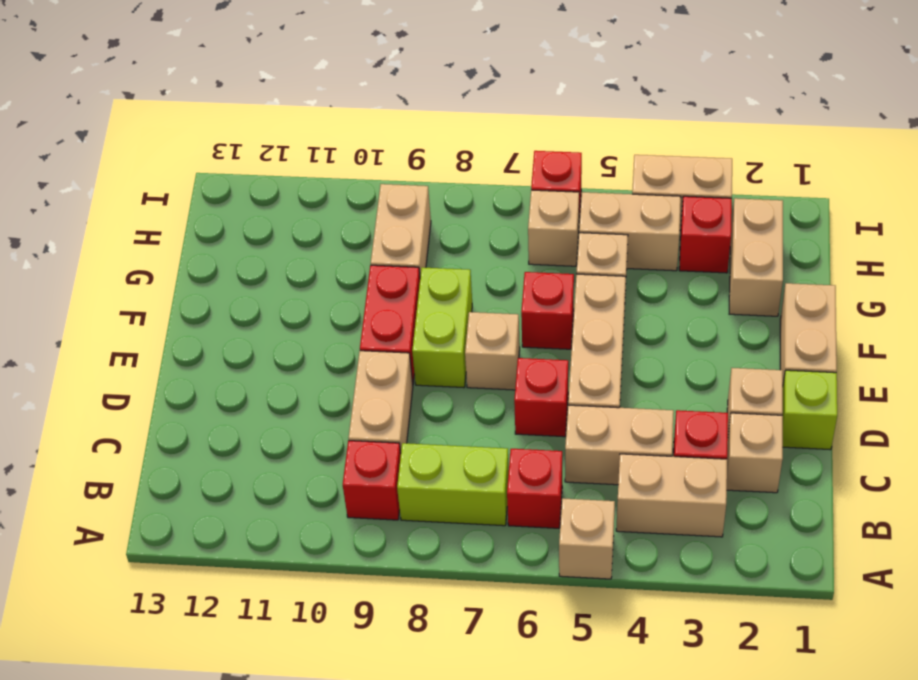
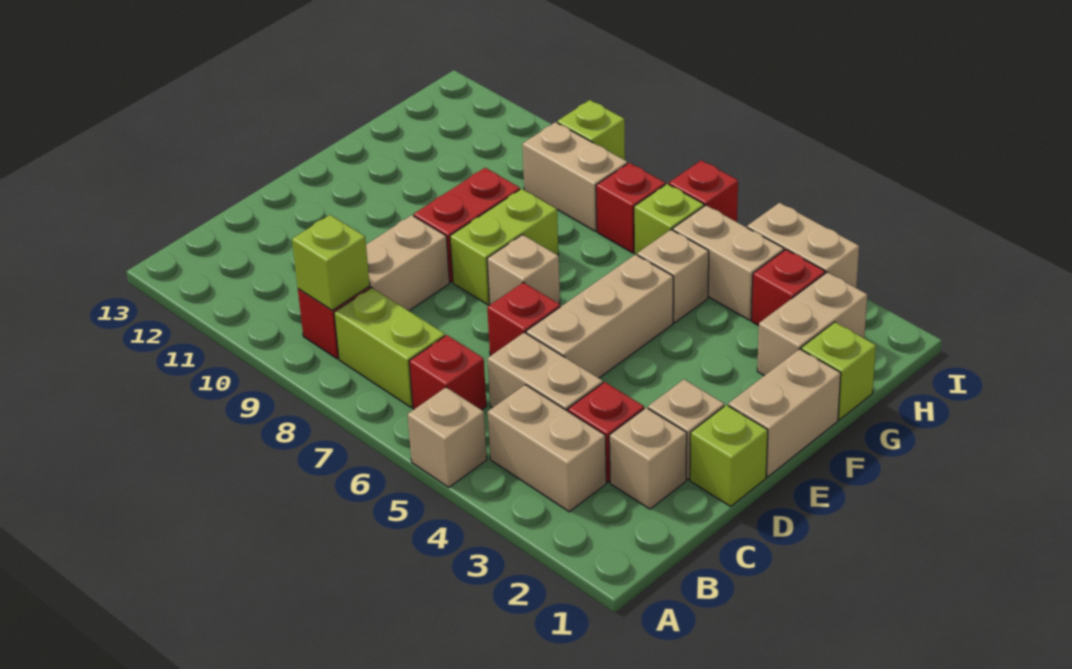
none -> lime brick B9 level 2
red brick F6 level 1 -> red brick H7 level 1
none -> lime brick G1 level 1
tan brick G9:H9 level 1 -> tan brick H8:H9 level 1
tan brick H6 level 1 -> lime brick H6 level 1
none -> lime brick I9 level 1

